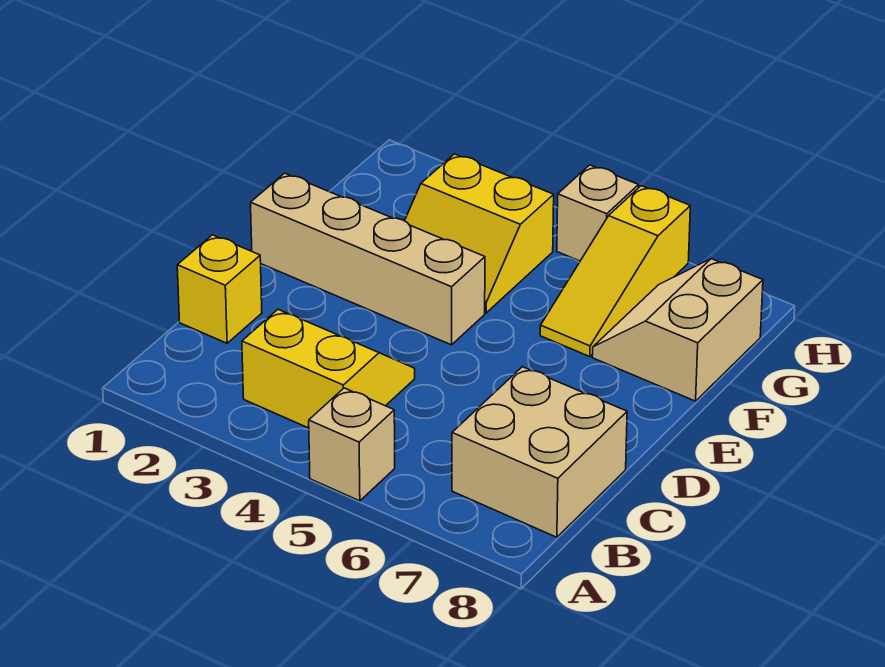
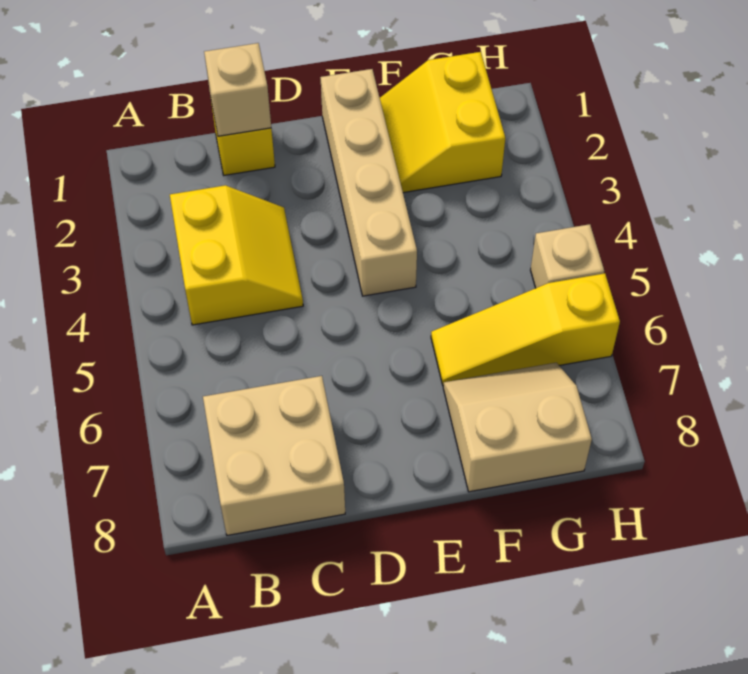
tan brick A5 level 1 -> tan brick C1 level 2
yellow slope F3:G4 level 1 top G -> yellow slope F1:G2 level 1 top G

